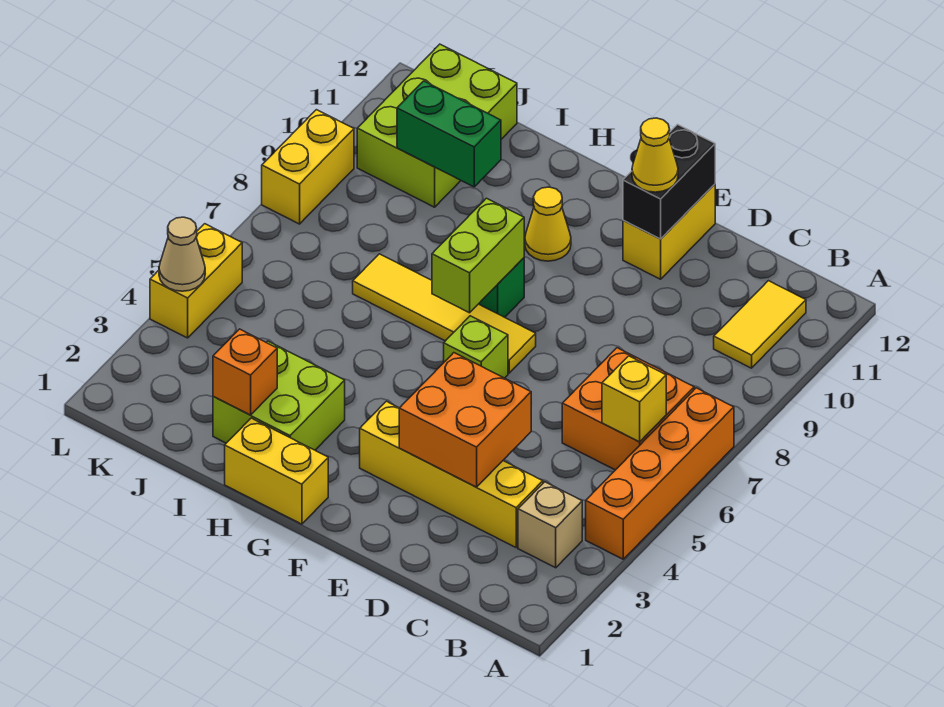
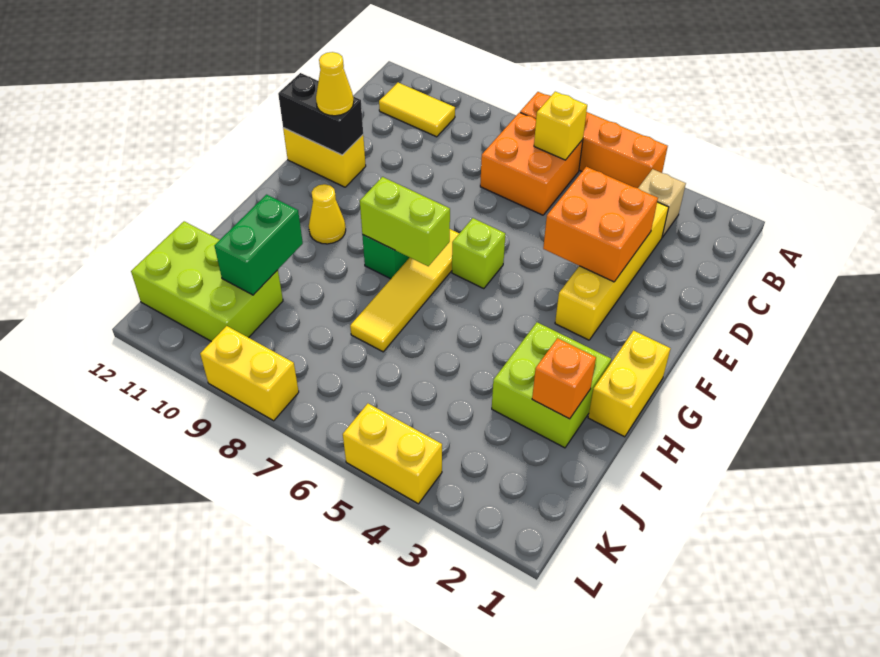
tan cone L4 level 2 -> none

